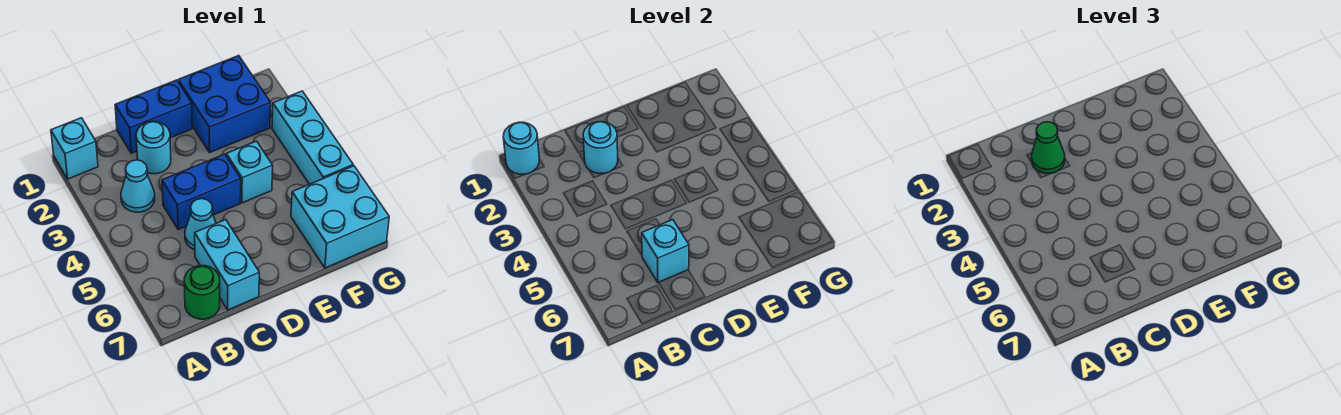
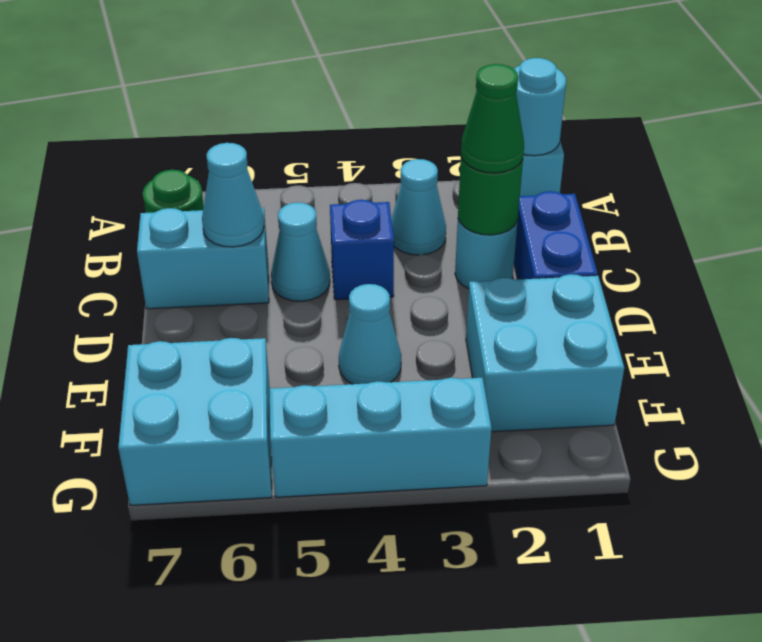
cyan round brick C2 level 2 -> green round brick C2 level 2
blue brick C4:D4 level 1 -> blue brick C4 level 1
cyan brick C6 level 2 -> cyan cone C6 level 2
blue brick E1:F2 level 1 -> cyan brick E1:F2 level 1
cyan brick E4 level 1 -> cyan cone E4 level 1

